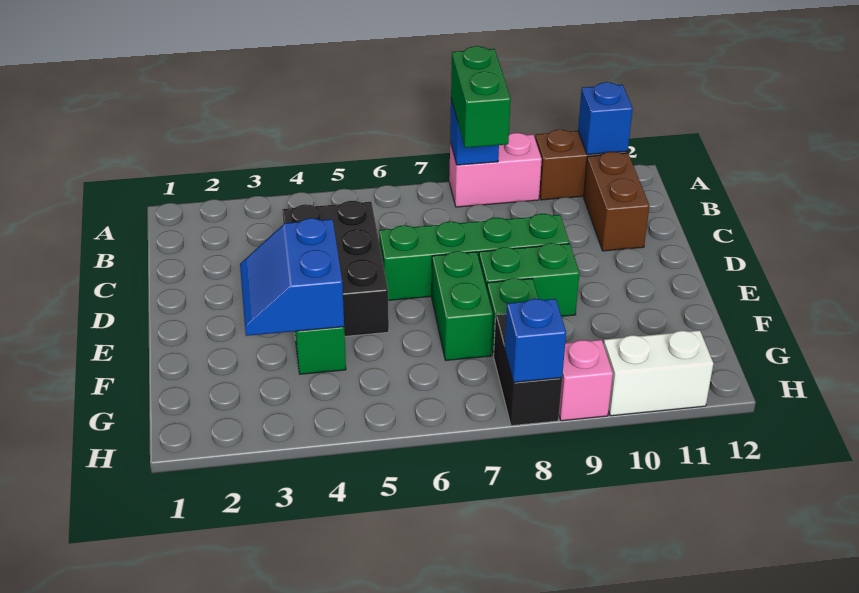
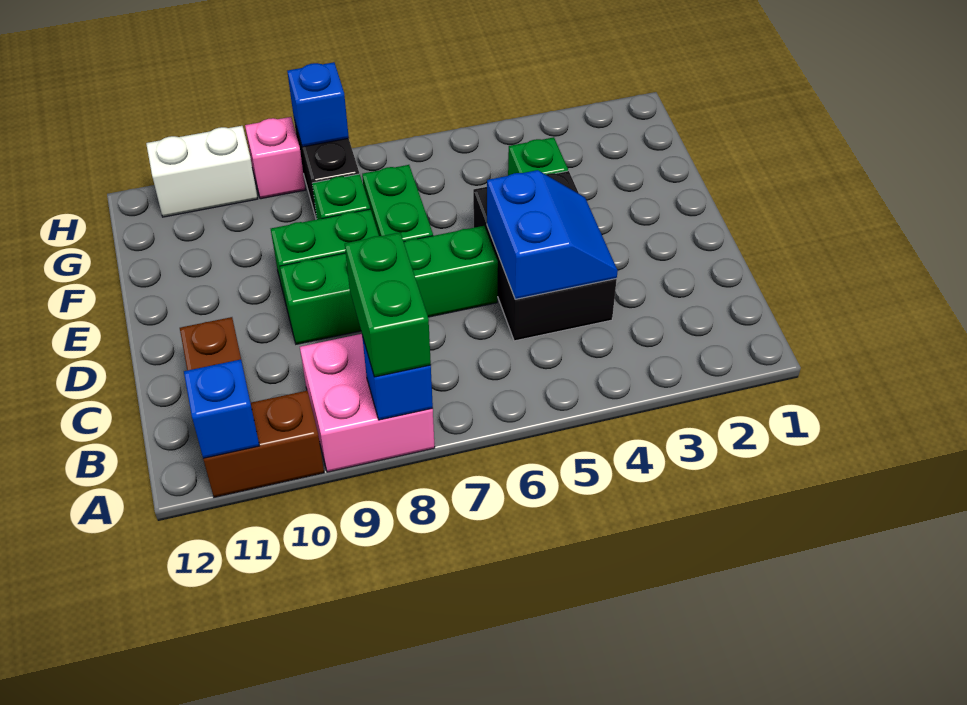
pink brick A8:A9 level 1 -> pink brick A8:B9 level 1
blue slope E3:F4 level 2 top 4 -> blue slope C4:D5 level 2 top 5

